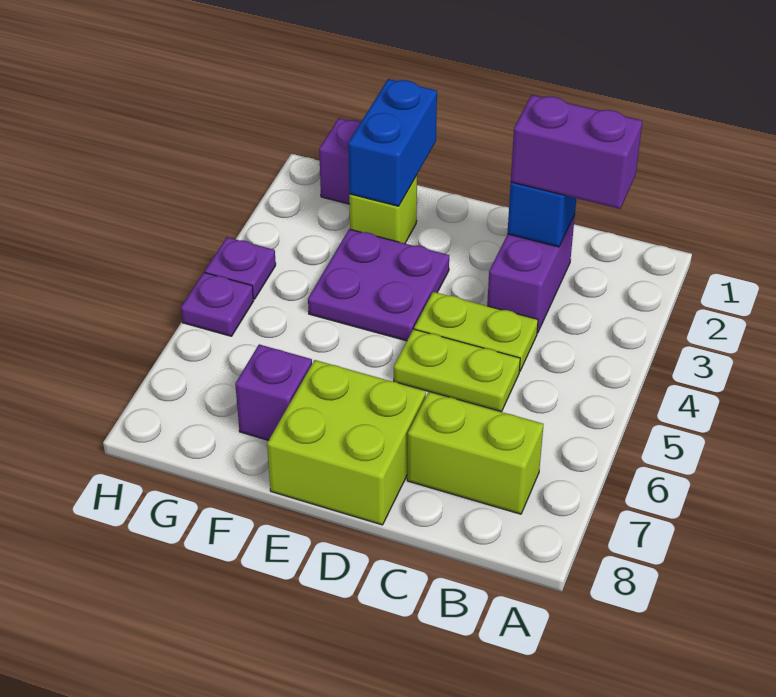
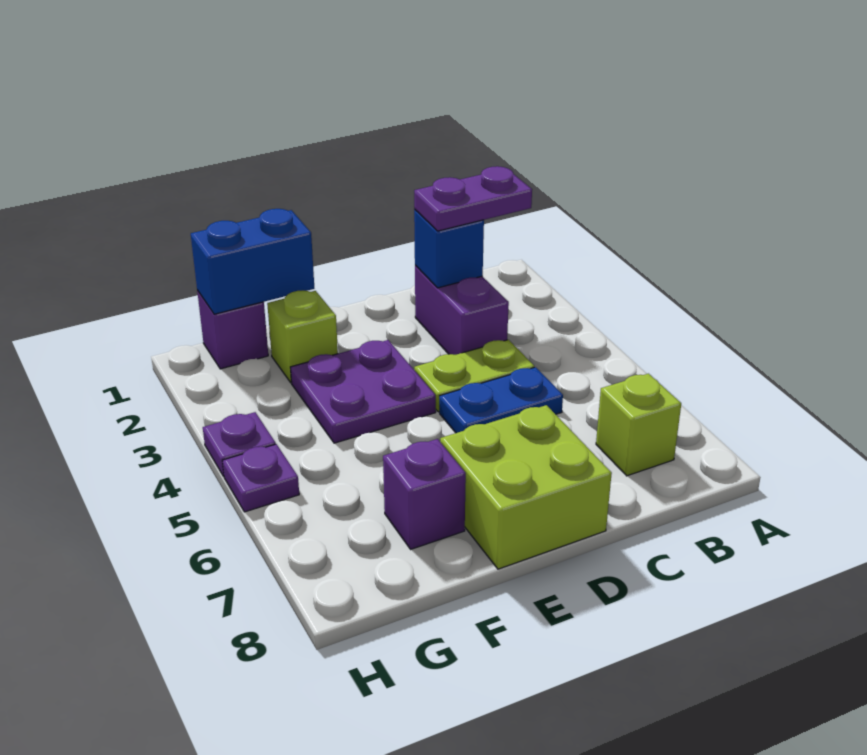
purple brick B2:C2 level 3 -> purple plate B2:C2 level 3
lime brick B7:C7 level 1 -> lime brick B7 level 1
lime plate C5:D5 level 1 -> blue plate C5:D5 level 1
blue brick F1:F2 level 2 -> blue brick F1:G1 level 2

